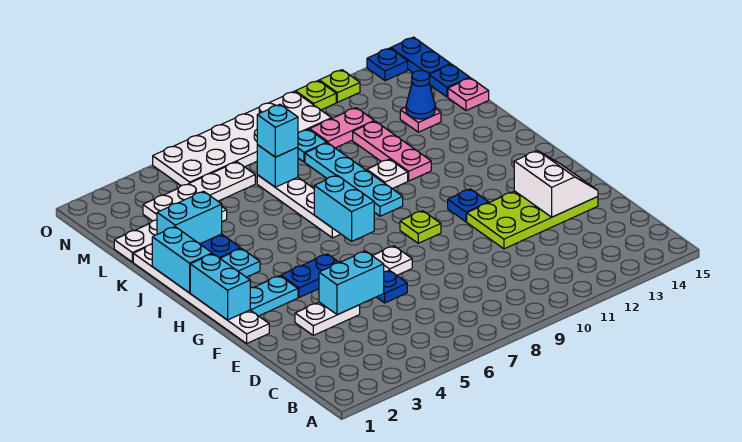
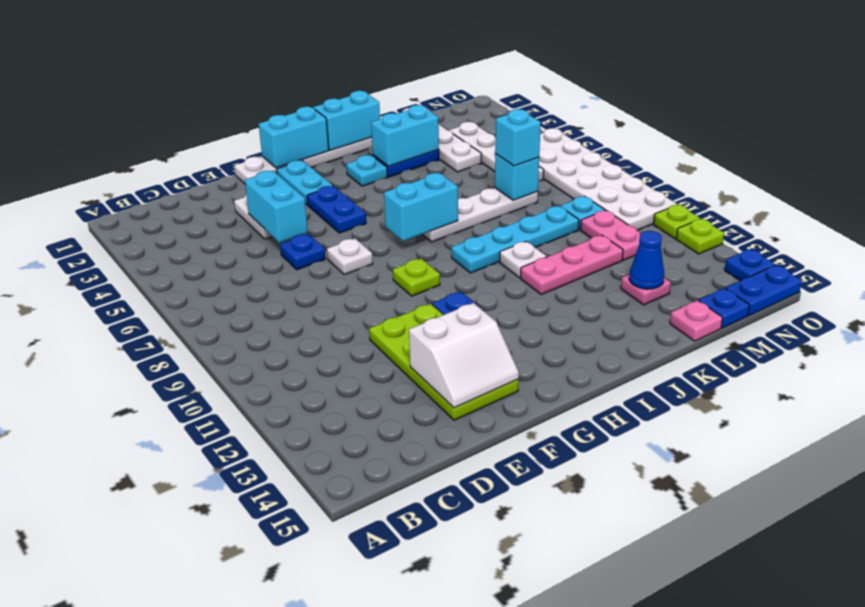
cyan brick K2:K3 level 2 -> cyan brick J3:K3 level 2

